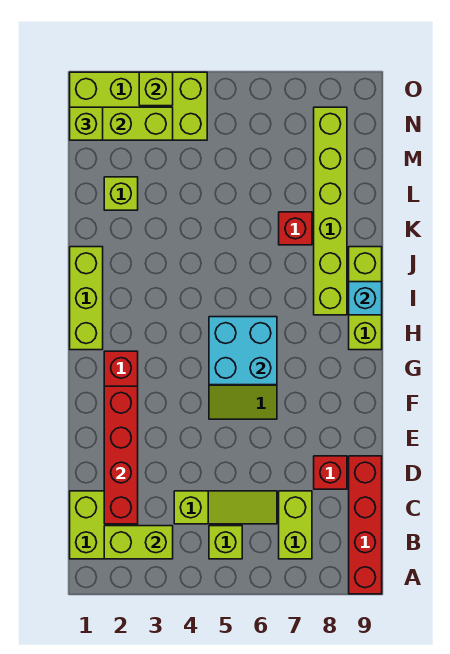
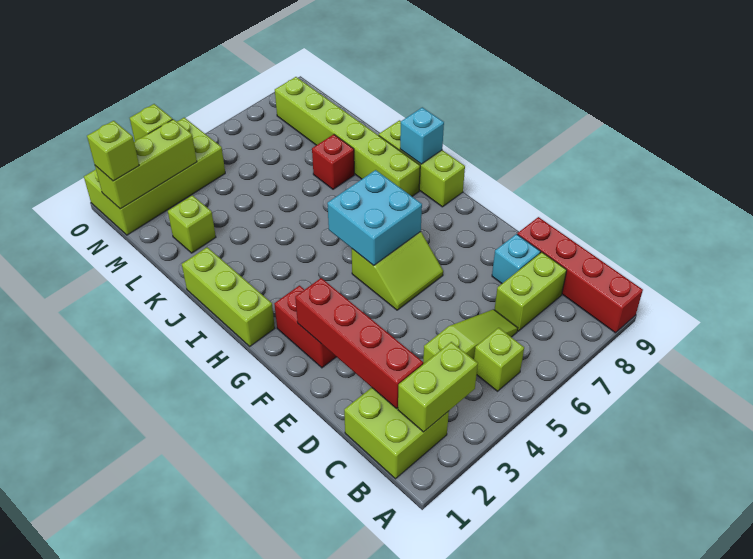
lime brick B7:C7 level 1 -> lime brick C7:C8 level 1
red brick D8 level 1 -> cyan brick D8 level 1

